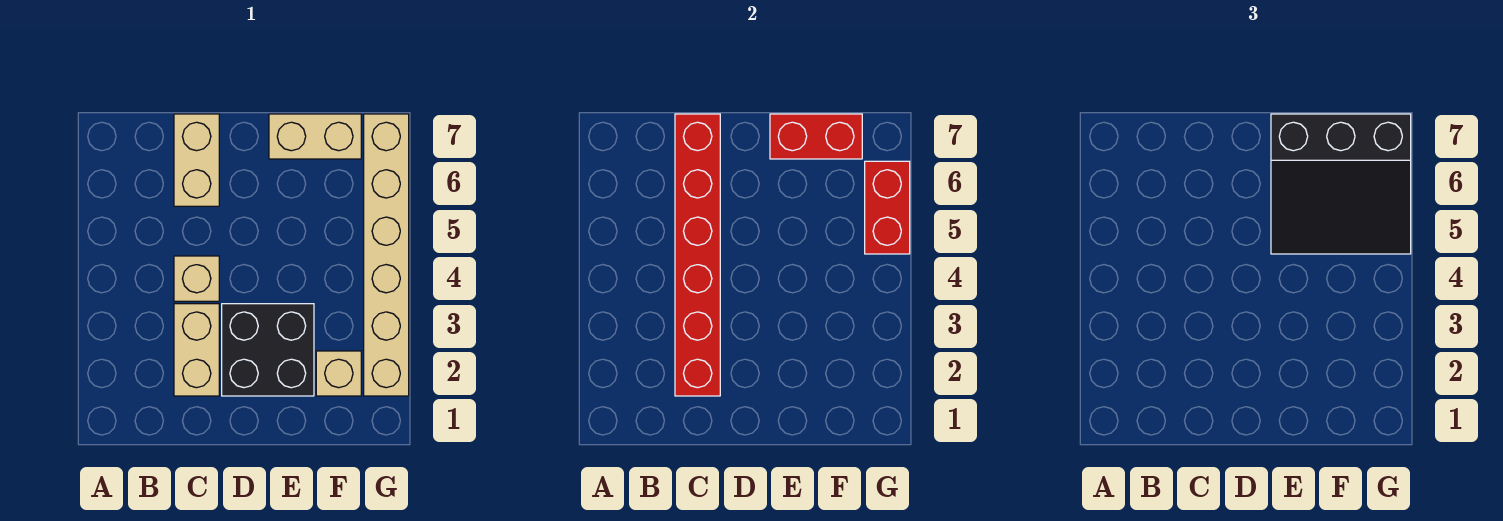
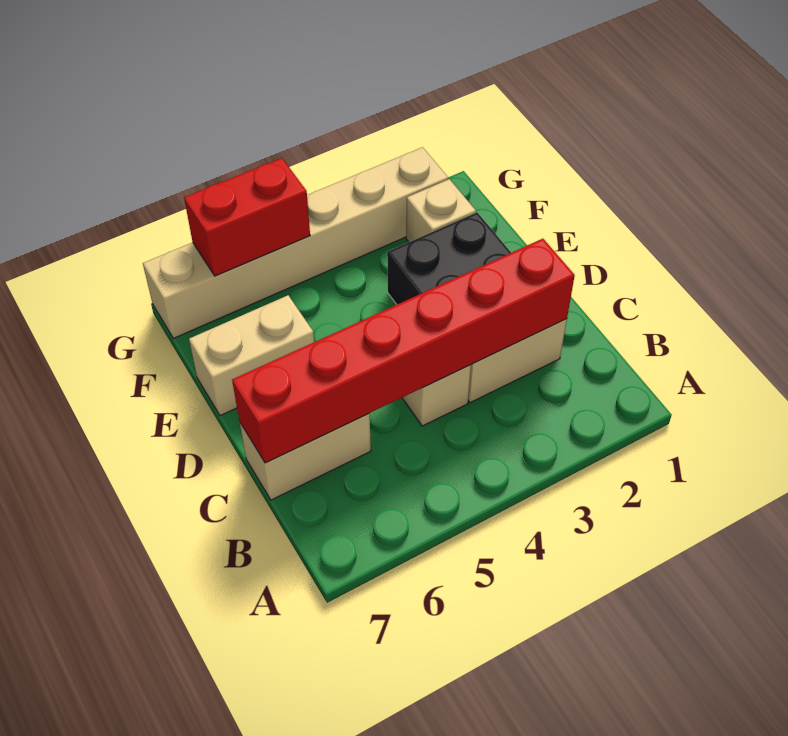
black slope E5:G7 level 3 top 7 -> none
tan brick E7:F7 level 1 -> tan brick E6:E7 level 1
red brick E7:F7 level 2 -> none

